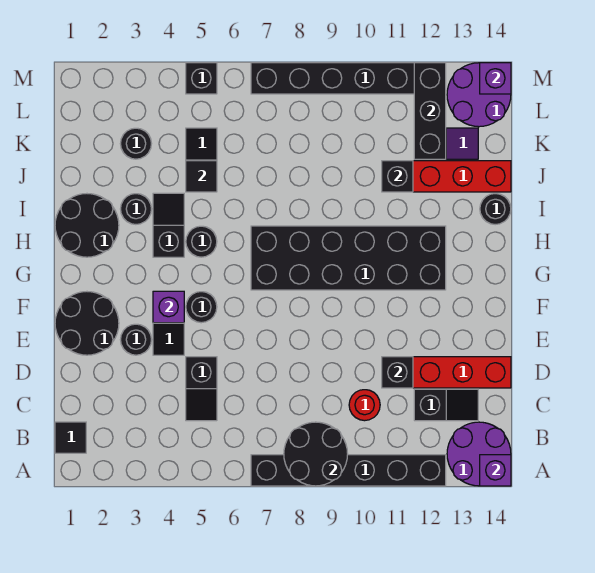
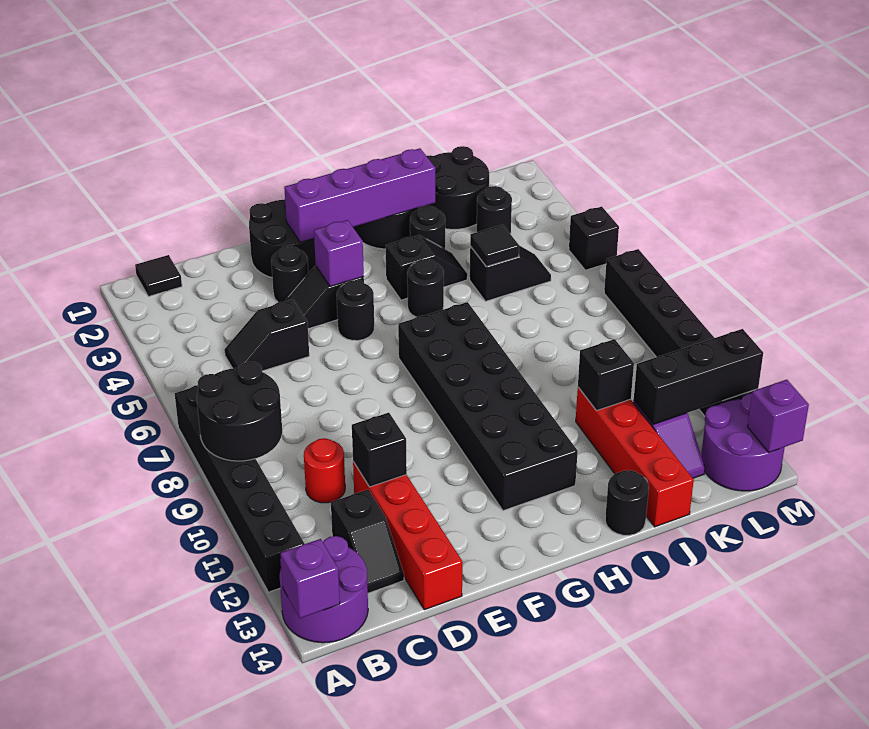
none -> purple brick F2:I2 level 2
none -> black round brick J1:K2 level 1

